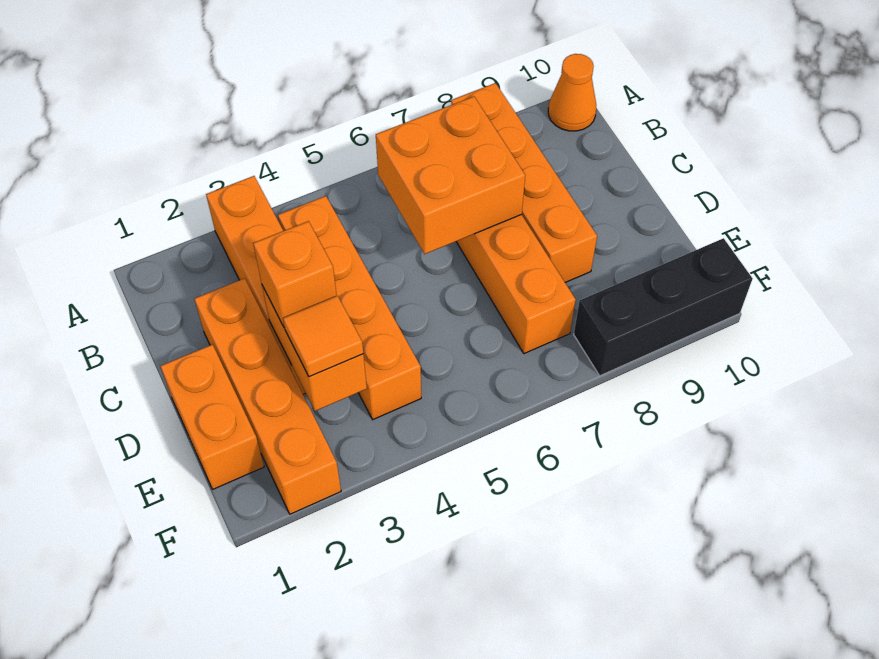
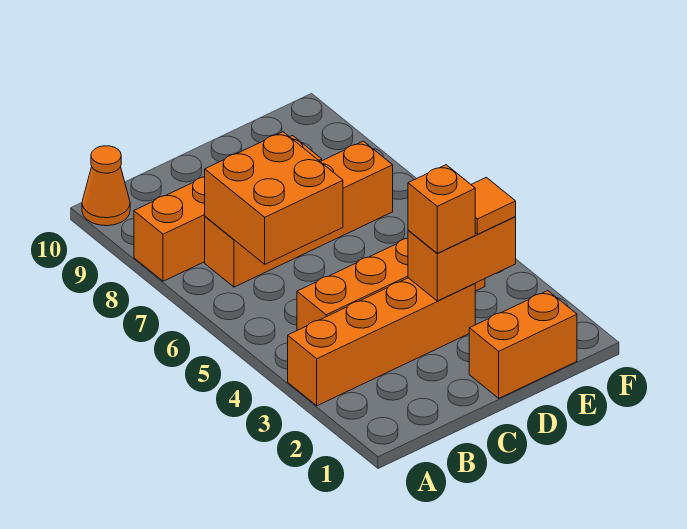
orange brick C2:F2 level 1 -> none
black brick F8:F10 level 1 -> none

